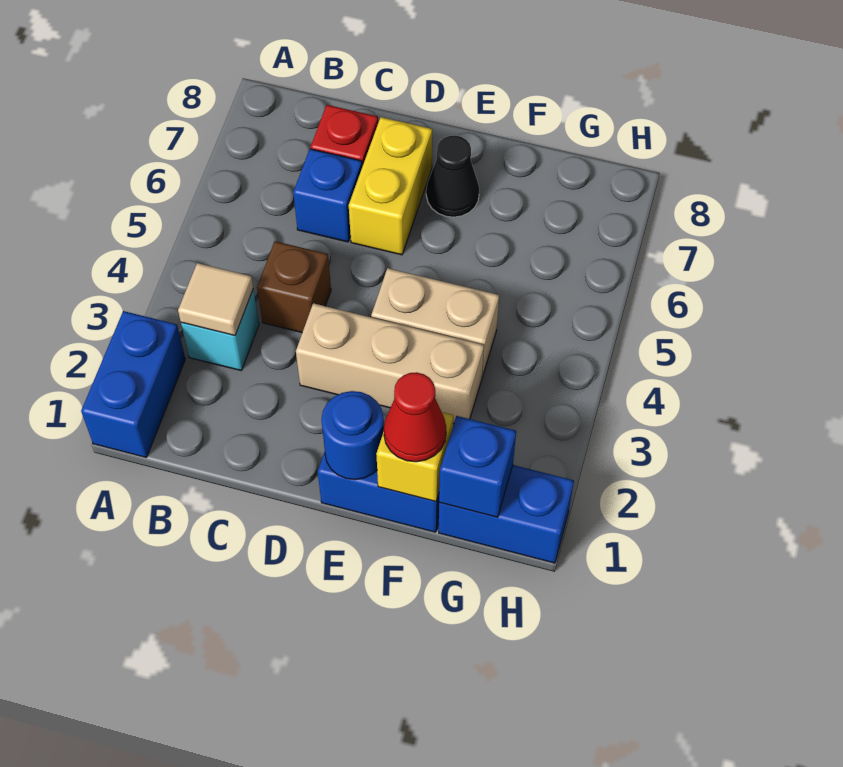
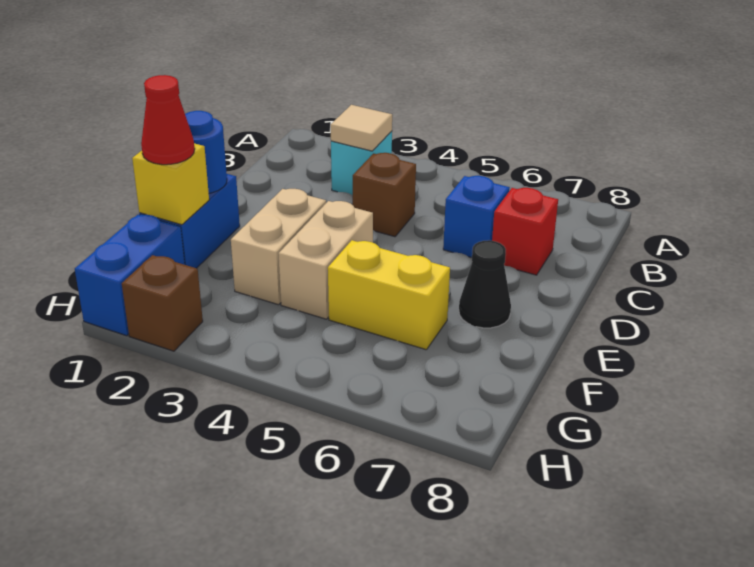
blue brick A1:A2 level 1 -> none
tan brick D3:F3 level 1 -> tan brick E3:F3 level 1
yellow brick D6:D7 level 1 -> yellow brick F5:F6 level 1
blue brick G1 level 2 -> none
none -> brown brick H2 level 1

